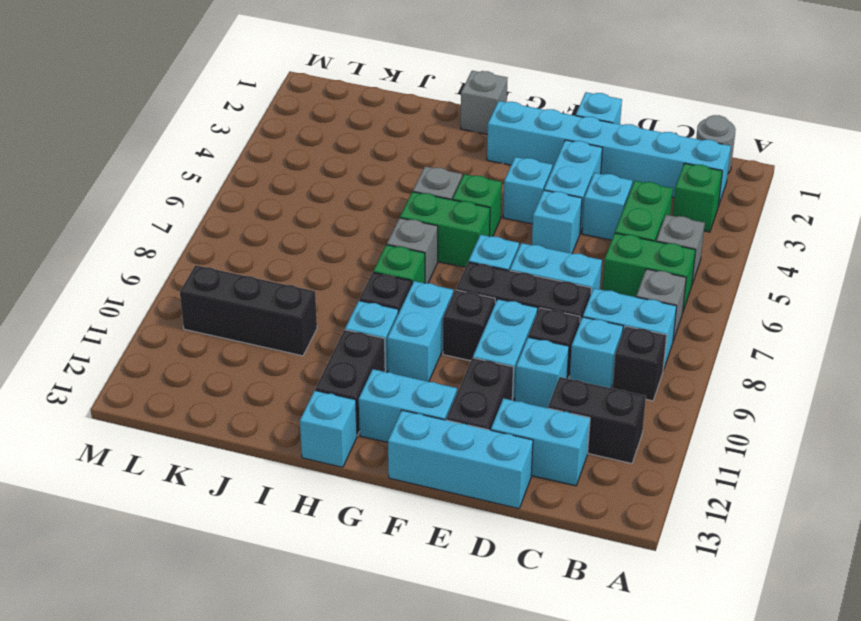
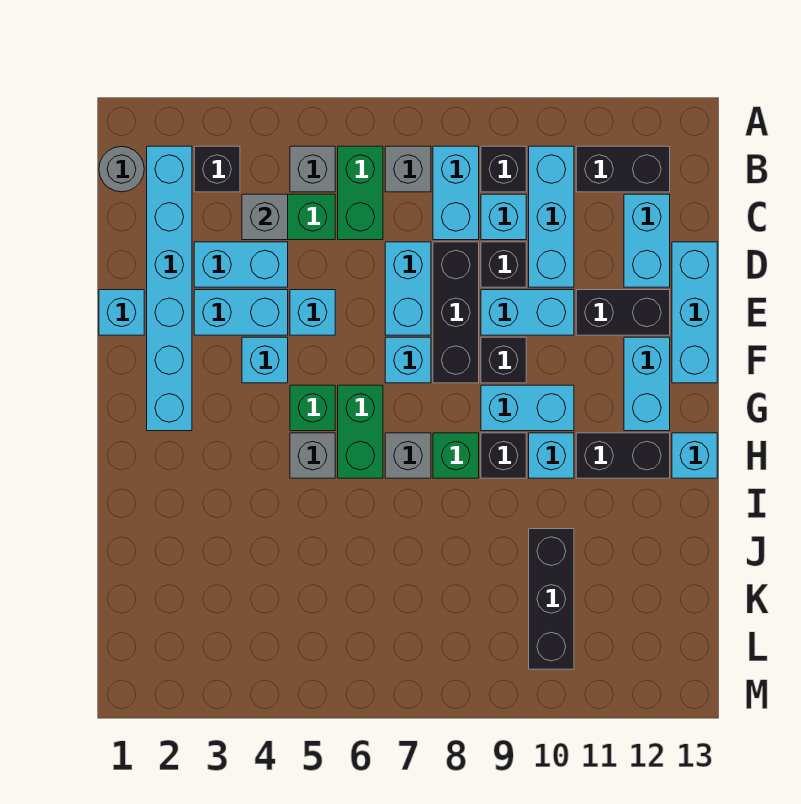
green brick B3 level 1 -> black brick B3 level 1
black brick B11:C11 level 1 -> black brick B11:B12 level 1
cyan brick D4 level 1 -> cyan brick D3:D4 level 1
cyan brick D10 level 1 -> cyan brick B10:D10 level 1
grey brick H1 level 1 -> grey brick C4 level 2

